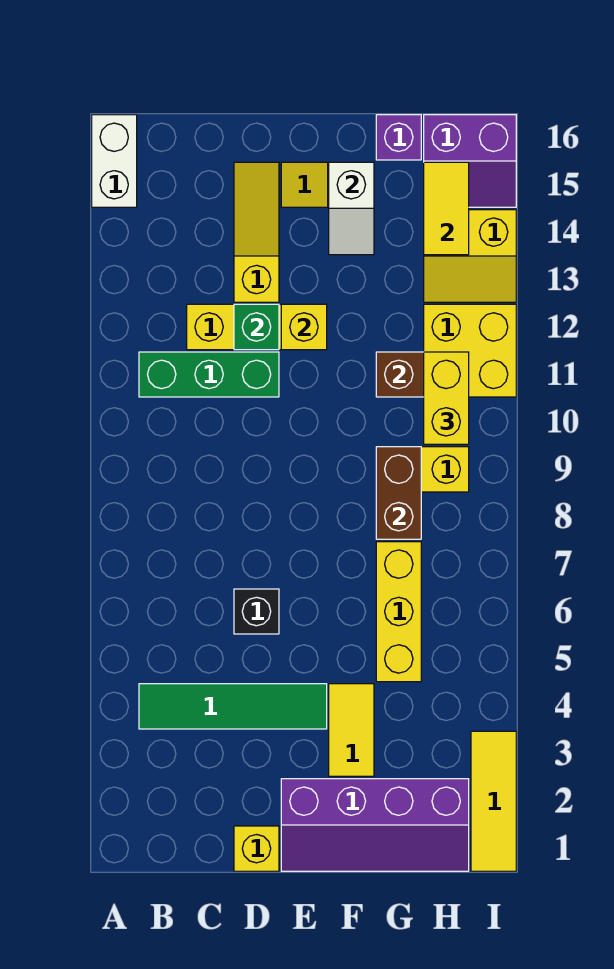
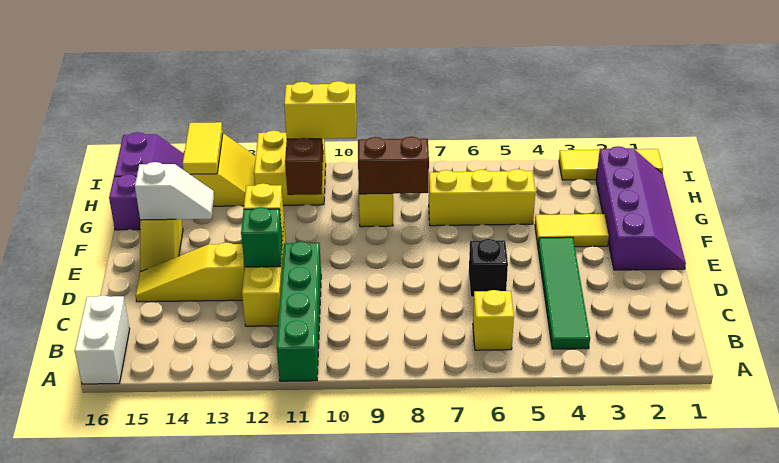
white brick A15:A16 level 1 -> white brick A16:B16 level 1
green brick B11:D11 level 1 -> green brick A11:D11 level 1
yellow brick D1 level 1 -> yellow brick B6 level 1
yellow tile H14:H15 level 2 -> yellow tile H14:I14 level 2

